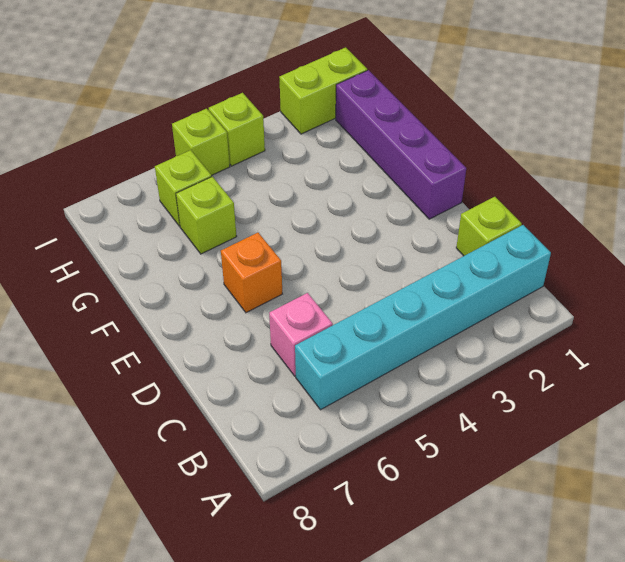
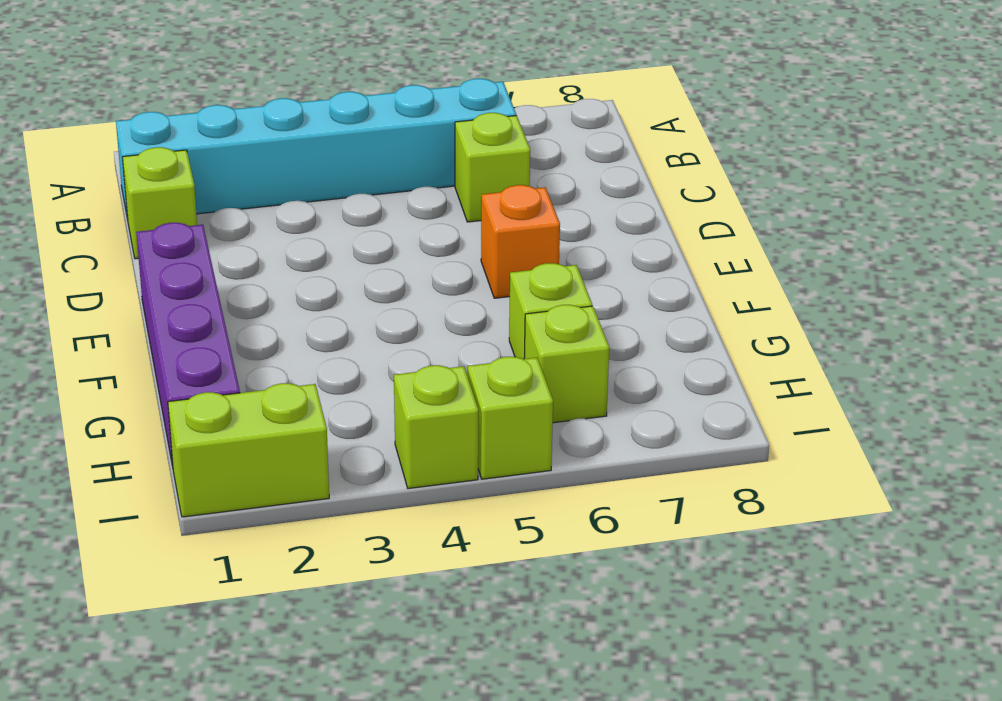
pink brick C6 level 1 -> lime brick C6 level 1

